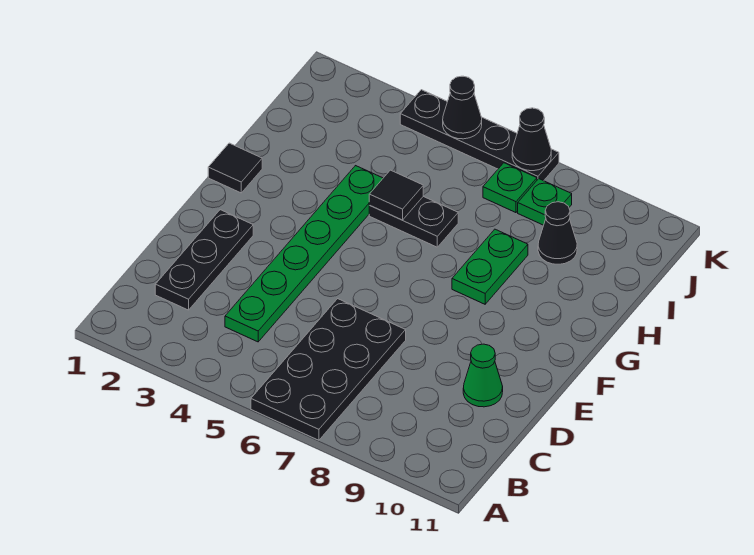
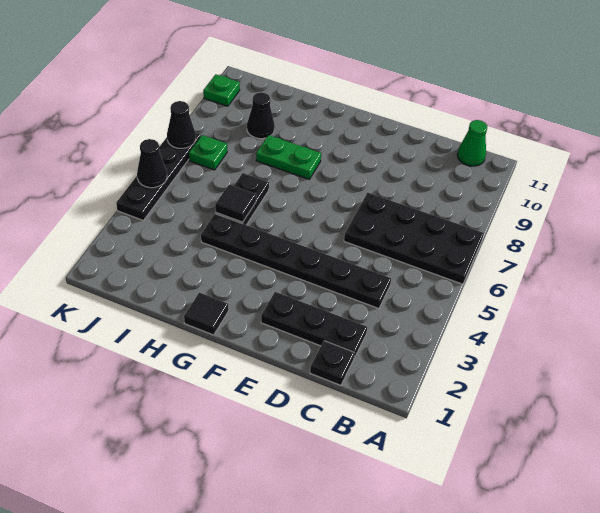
none -> black plate C1 level 1
green plate C4:H4 level 1 -> black plate C4:H4 level 1
green cone D10 level 1 -> green cone B11 level 1
green plate J8 level 1 -> green plate K10 level 1

